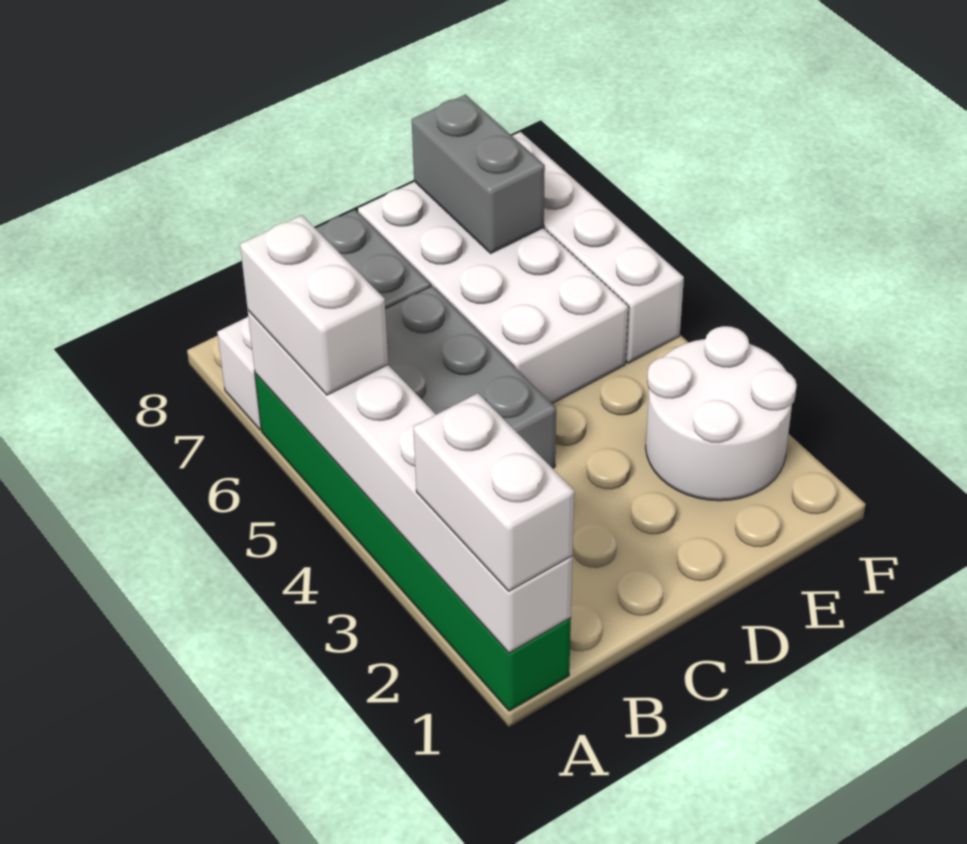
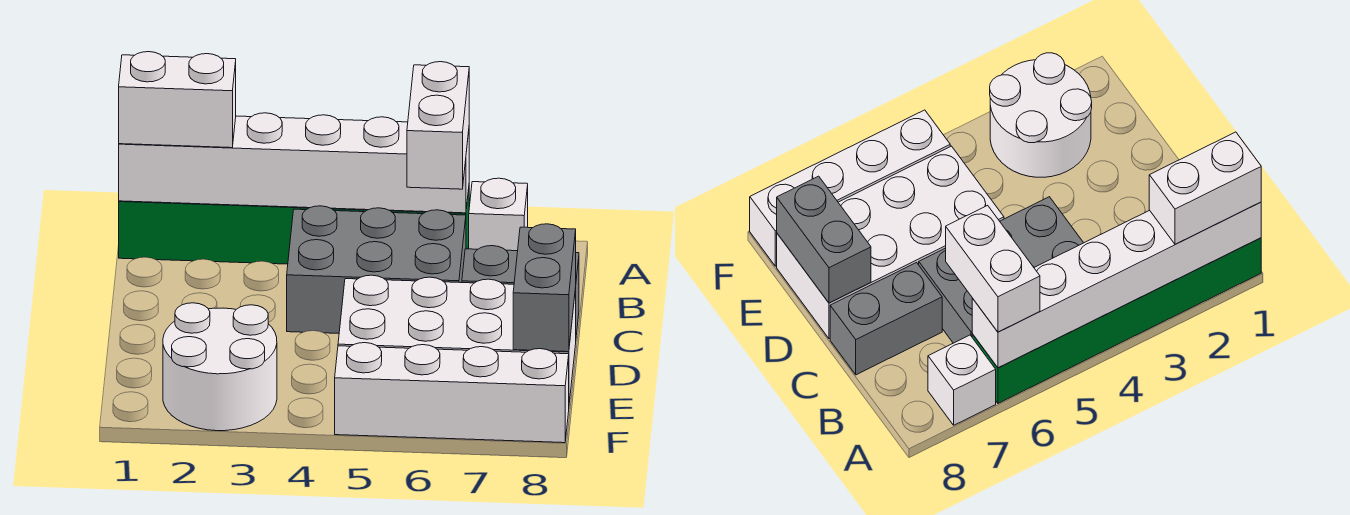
white brick A5:A6 level 3 -> white brick A6:B6 level 3
grey brick E7:E8 level 2 -> grey brick D8:E8 level 2

